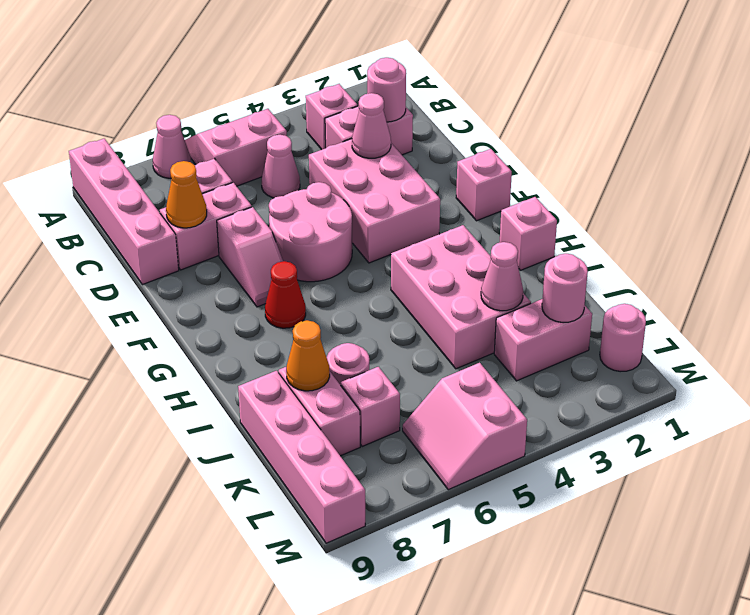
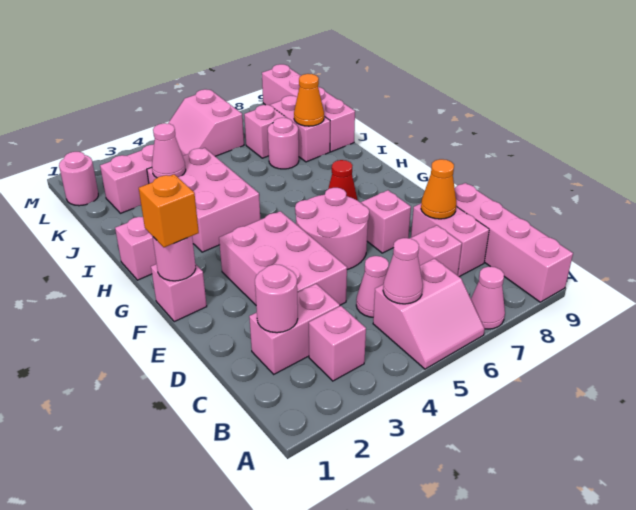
pink cone D3 level 2 -> pink cone B5 level 2
pink brick D7:D8 level 1 -> pink brick C8:D8 level 1
none -> orange brick F1 level 3
pink round brick K2 level 2 -> pink round brick F1 level 2
pink slope L5:M6 level 1 top 5 -> pink slope L5:M6 level 1 top 6

